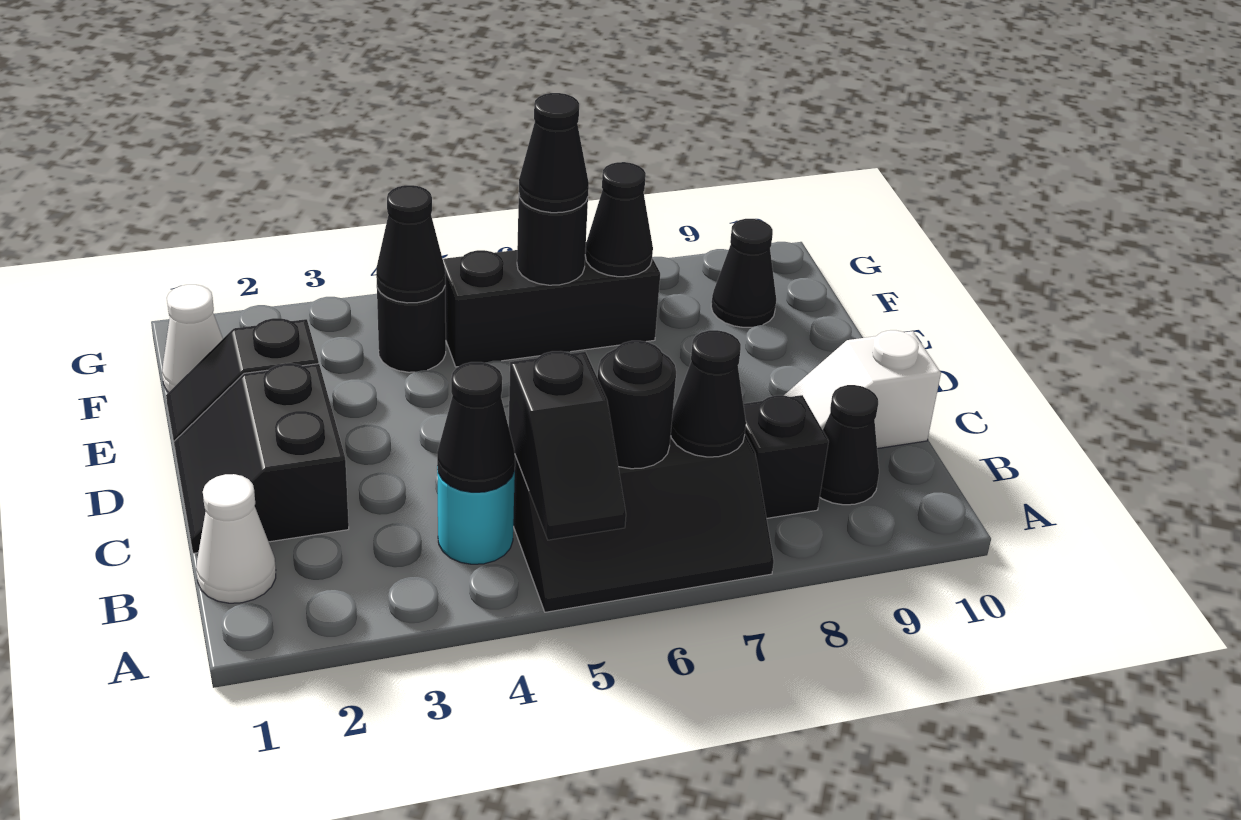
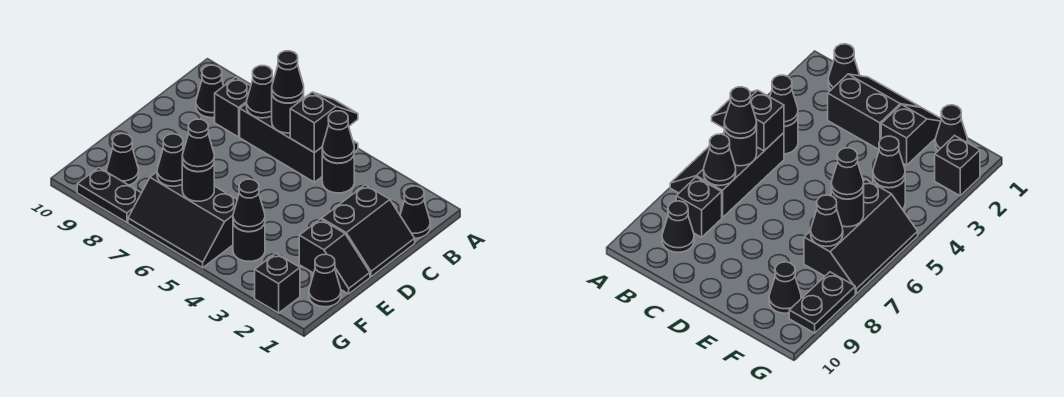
white cone B1 level 1 -> black cone B1 level 1
cyan round brick B4 level 1 -> black round brick B4 level 1
none -> black cone B6 level 3
white slope C9:C10 level 1 top 10 -> none
white cone F1 level 1 -> black cone F1 level 1
none -> black brick G2 level 1
none -> black plate G8:G9 level 1

